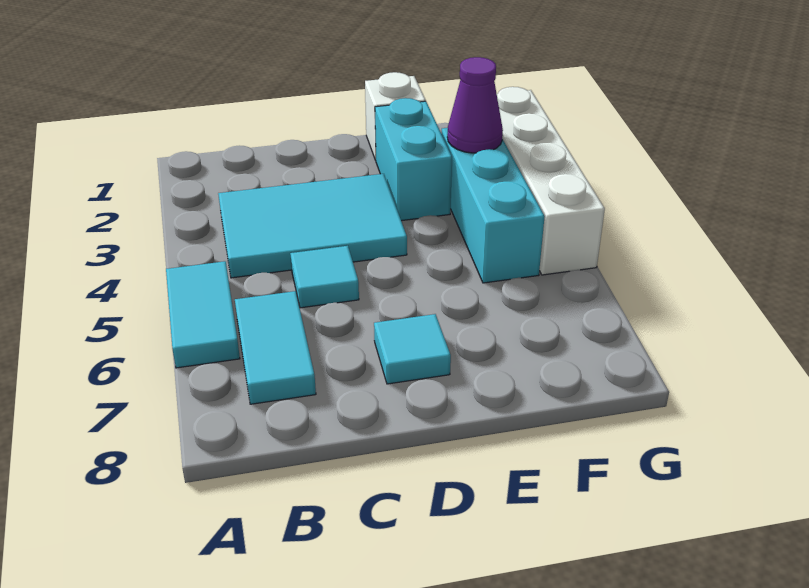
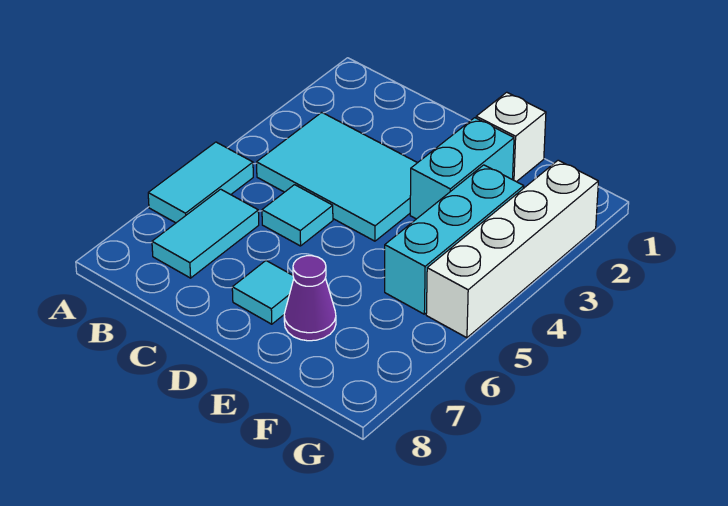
purple cone F3 level 2 -> purple cone E7 level 1

